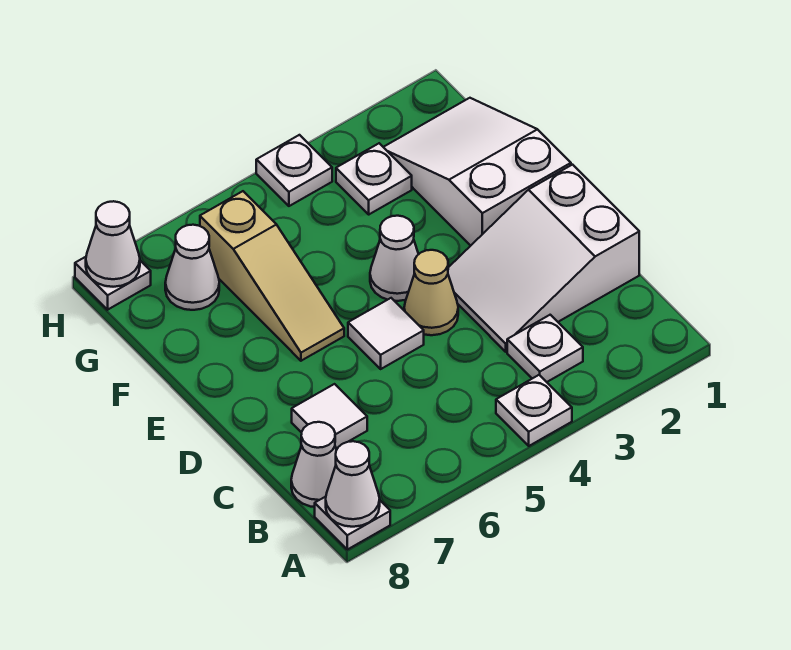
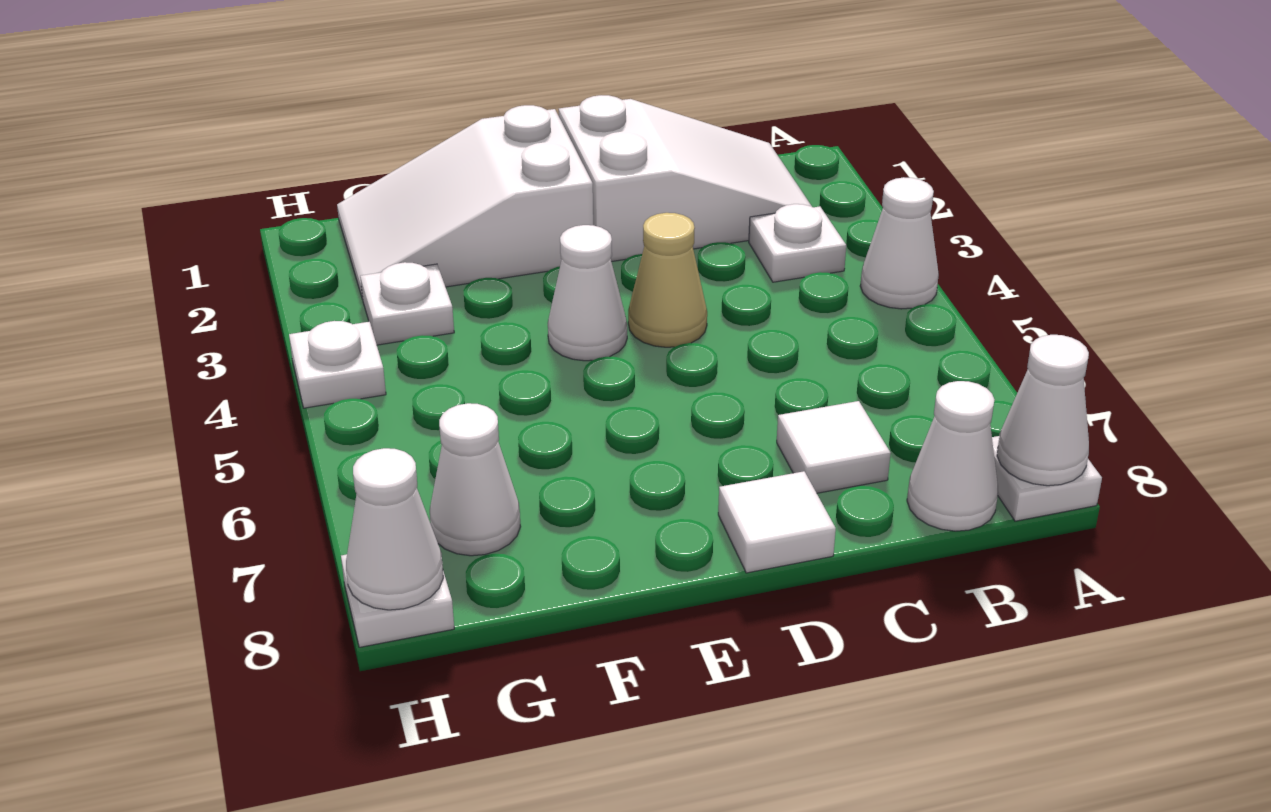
white plate A4 level 1 -> white cone A4 level 1
white slope C1:D3 level 1 top 1 -> white slope B1:D2 level 1 top D
white tile D5 level 1 -> white tile D8 level 1
tan slope E6:G6 level 1 top G -> none

